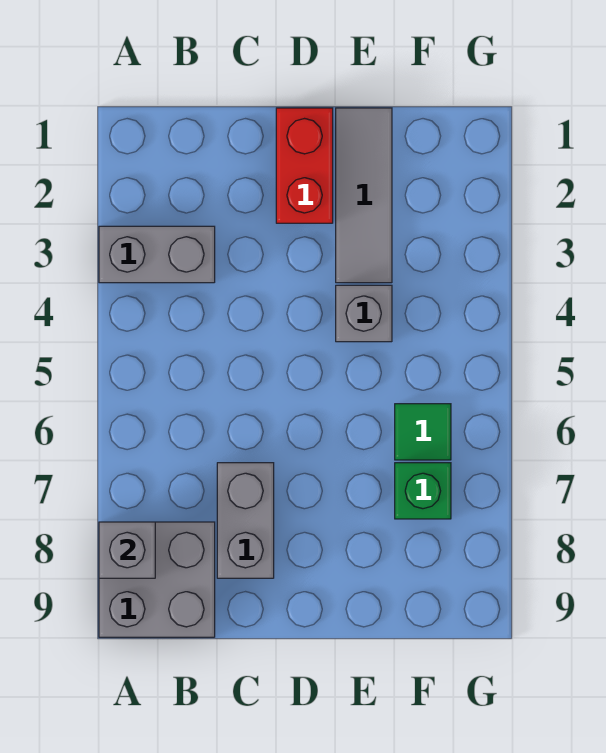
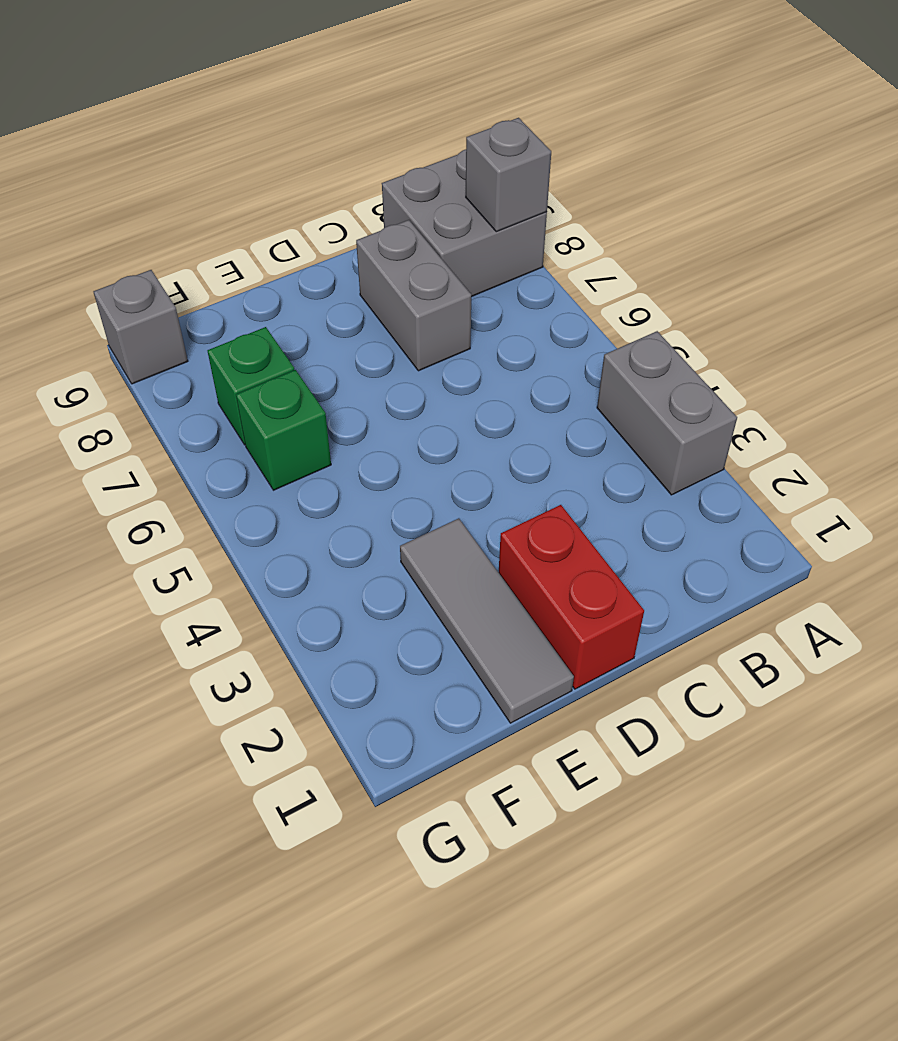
grey brick A3:B3 level 1 -> grey brick A3:A4 level 1
grey brick E4 level 1 -> grey brick G9 level 1
green tile F6 level 1 -> green brick F6 level 1

